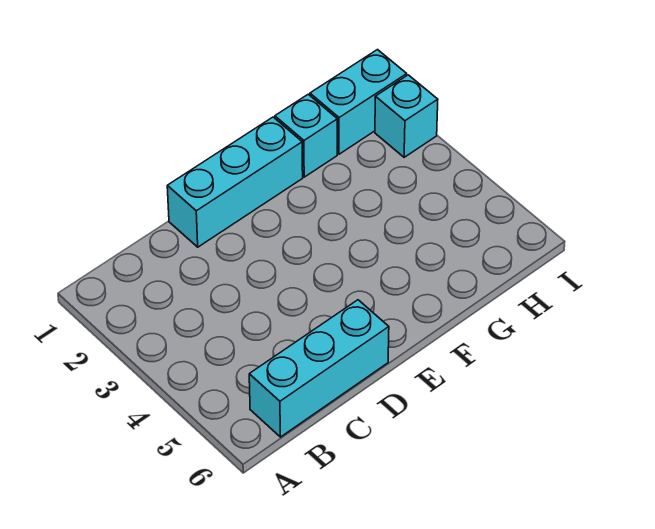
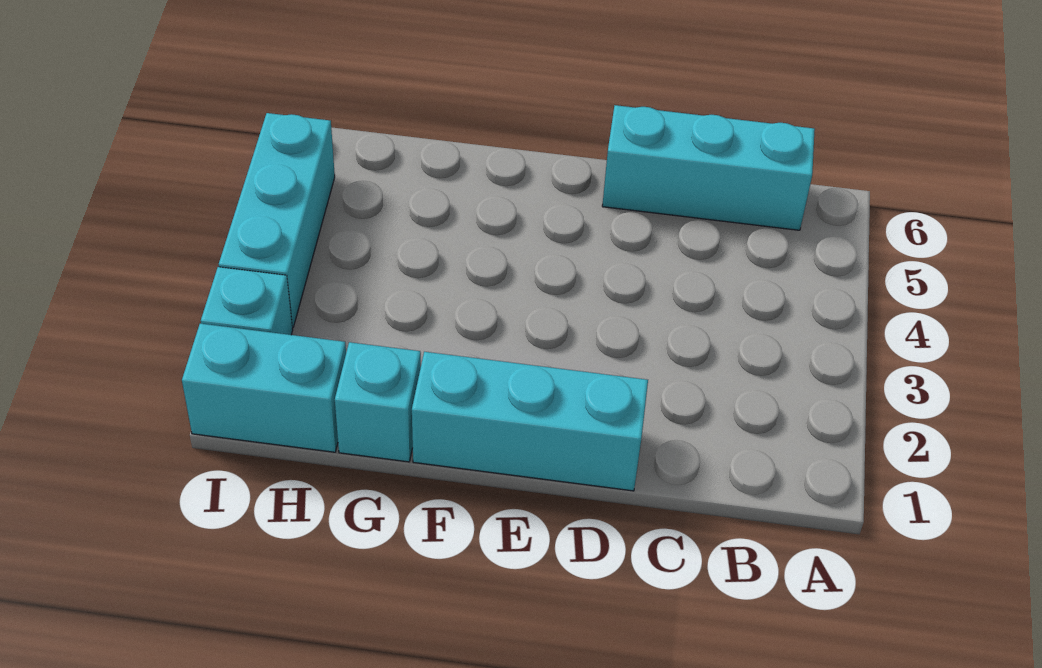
none -> cyan brick I3:I5 level 1

